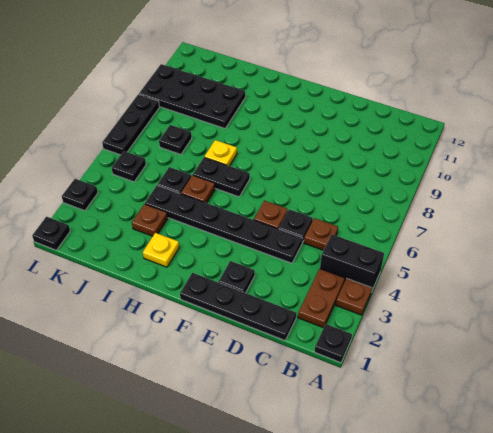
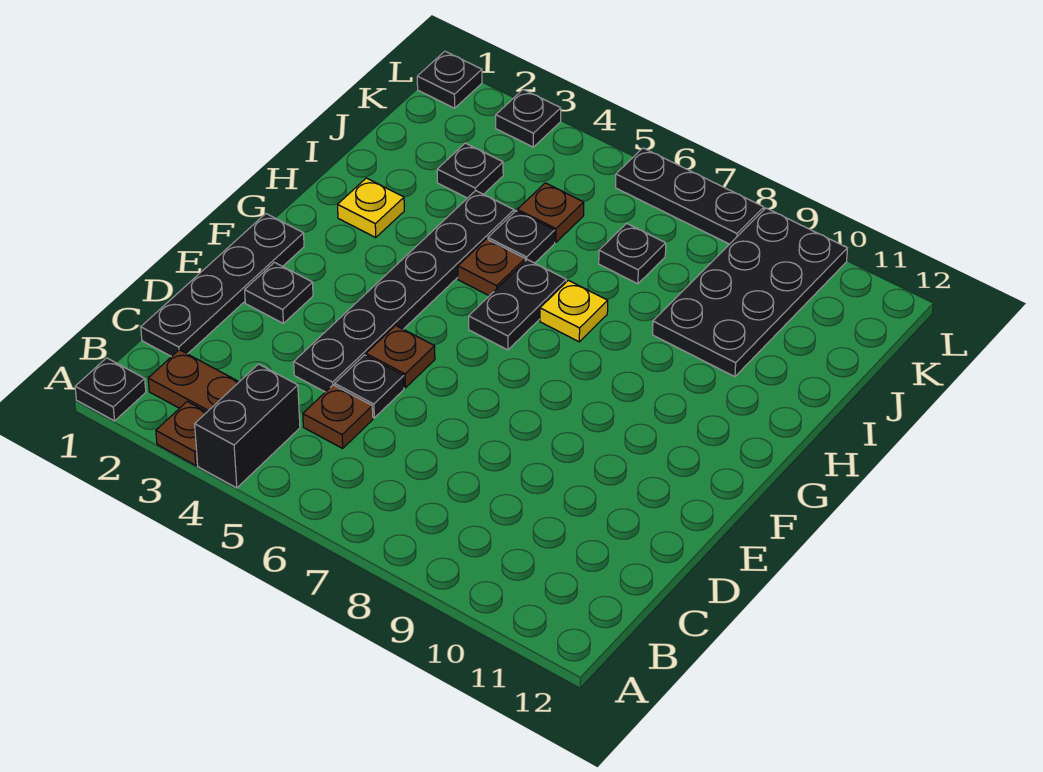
brown plate I3 level 1 -> brown plate J5 level 1
black plate K5 level 1 -> black plate J3 level 1

